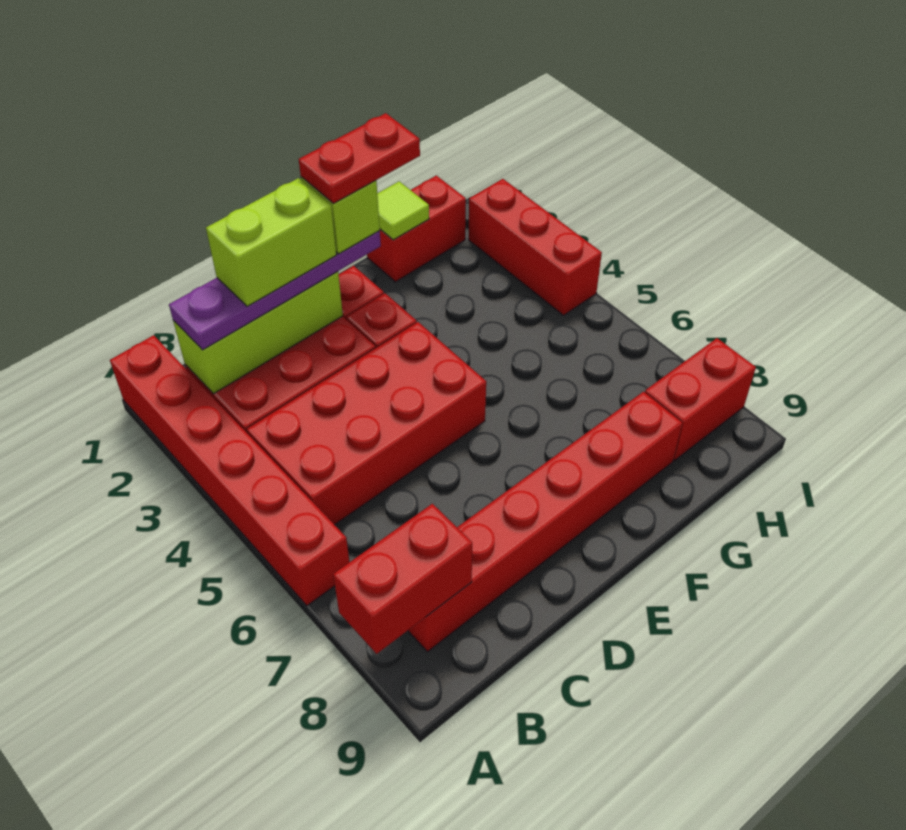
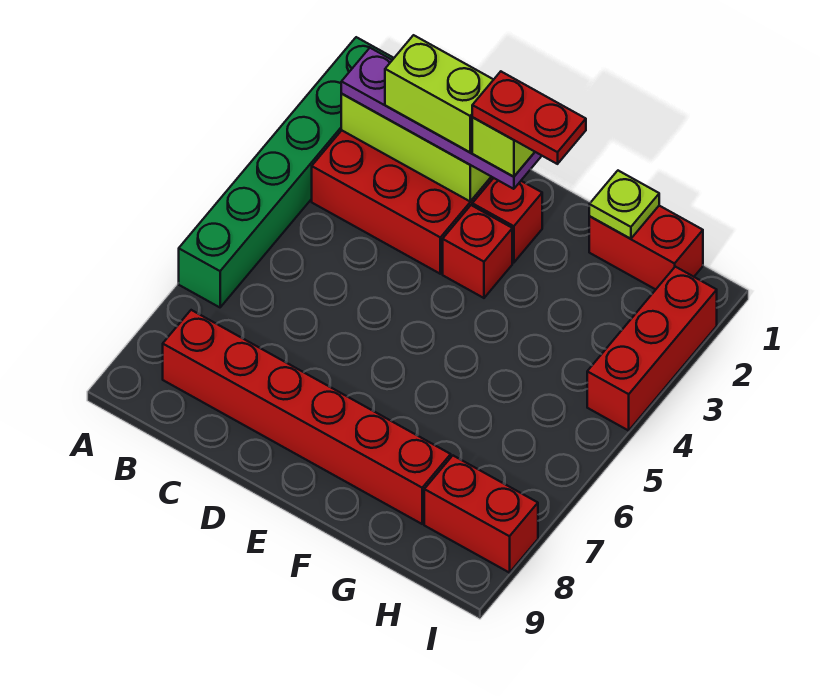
red brick A1:A6 level 1 -> green brick A1:A6 level 1
red brick A8:B8 level 2 -> none
red brick B4:E5 level 1 -> none
lime tile G1 level 2 -> lime plate G1 level 2

